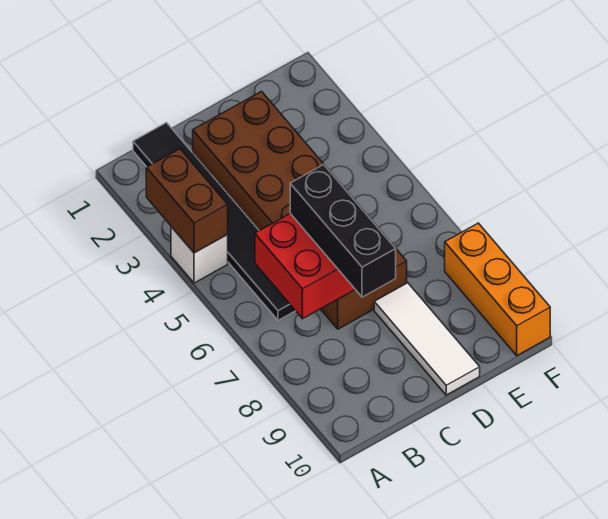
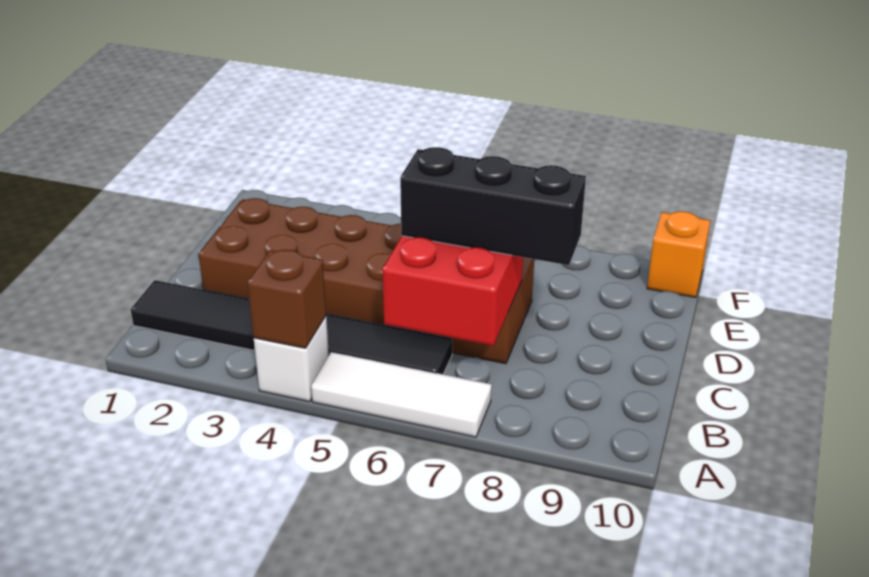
brown brick A3:A4 level 2 -> brown brick A4 level 2
white tile D8:D10 level 1 -> white tile A5:A7 level 1
orange brick F8:F10 level 1 -> orange brick F10 level 1

